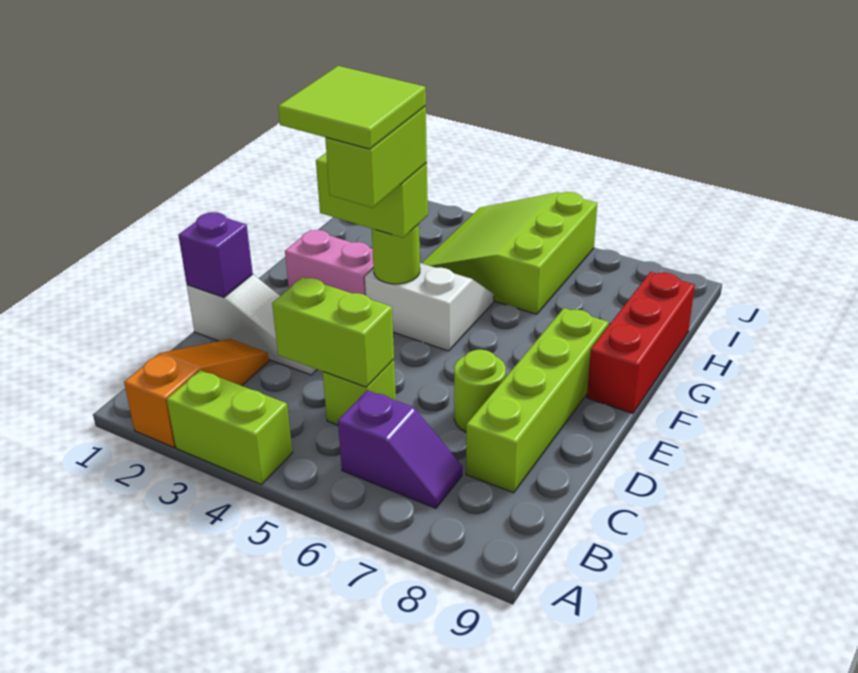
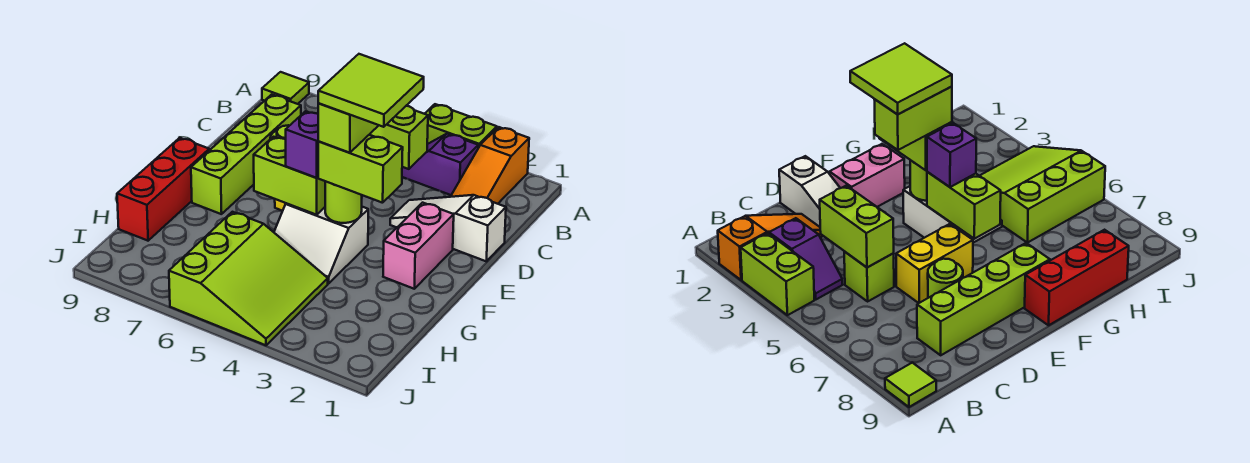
none -> lime tile A9 level 1
purple slope B6:B7 level 1 top 6 -> purple slope B3:B4 level 1 top 3
purple brick D1 level 2 -> purple brick F5 level 3
none -> yellow brick D6:E6 level 1
pink brick F2:F3 level 1 -> pink brick E2:F2 level 1
none -> lime brick F5:F6 level 2

